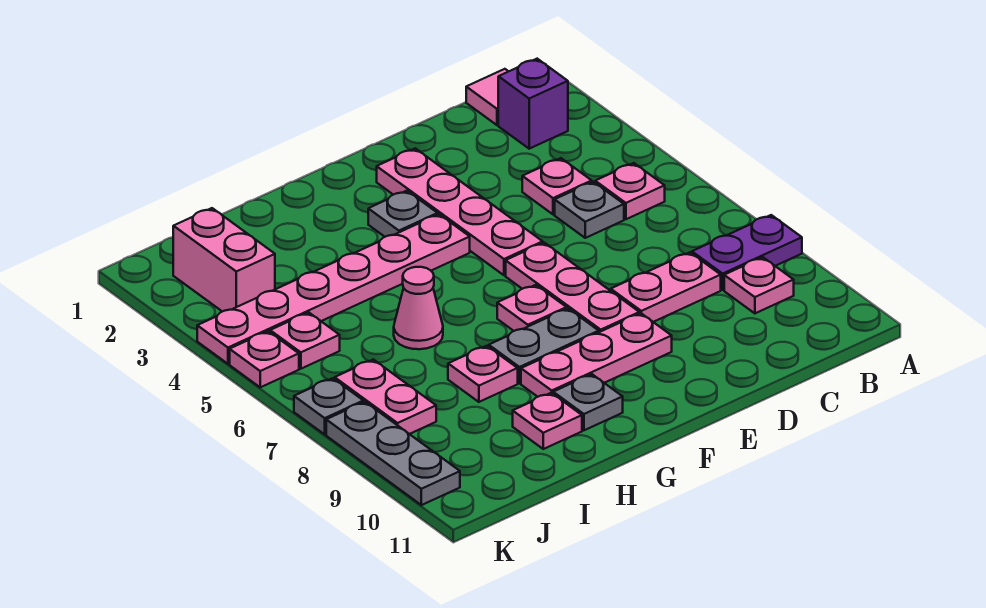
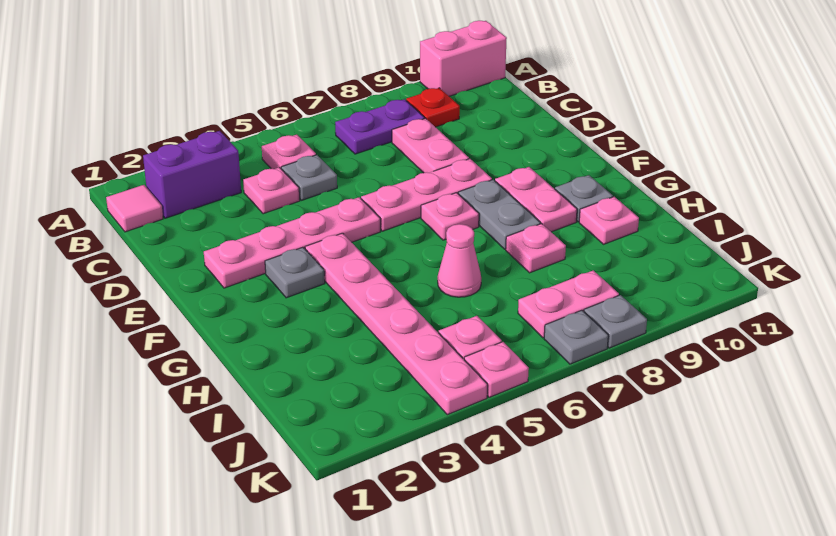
purple plate A8:B8 level 1 -> purple plate B7:B8 level 1
purple brick B2 level 1 -> purple brick B2:B3 level 1
pink plate B9 level 1 -> red plate B9 level 1
pink plate E9:G9 level 1 -> pink plate F9:G9 level 1
pink brick J2:J3 level 1 -> pink brick A10:A11 level 1
grey plate K8:K10 level 1 -> grey plate K8 level 1

